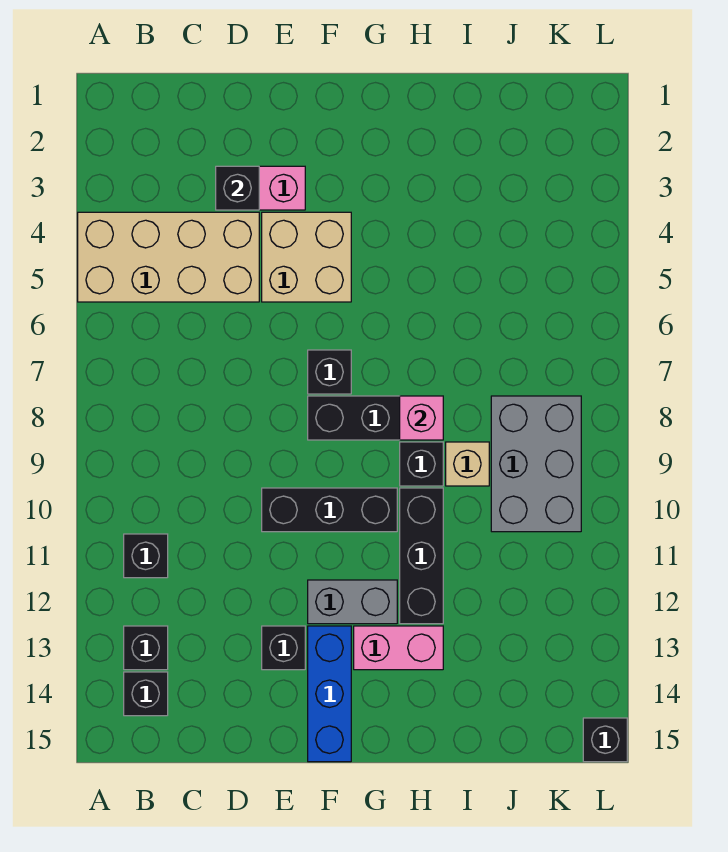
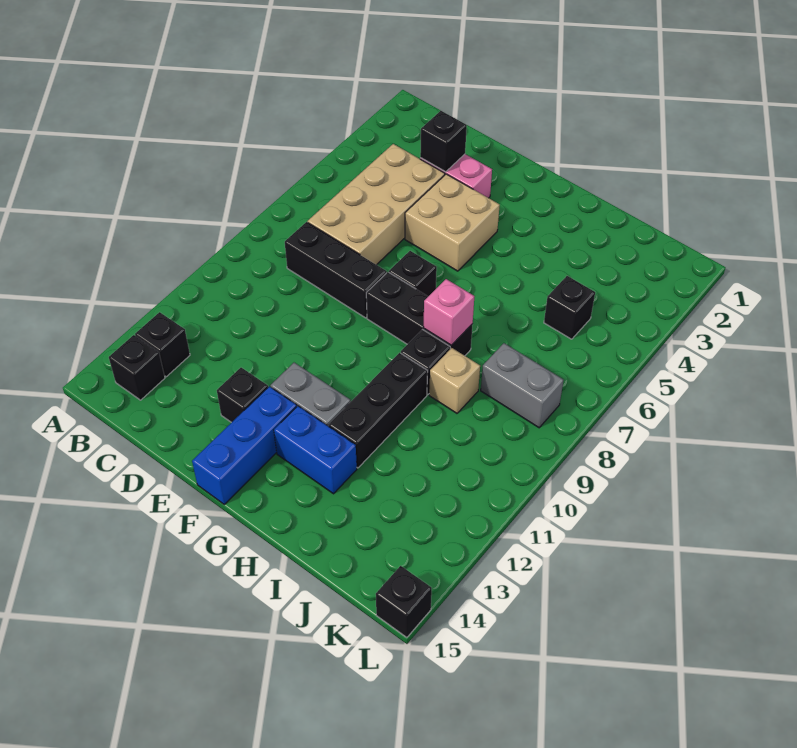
tan brick A4:D5 level 1 -> tan brick C4:D7 level 1
black brick B11 level 1 -> black brick J5 level 1
black brick E10:G10 level 1 -> black brick C8:E8 level 1
pink brick G13:H13 level 1 -> blue brick G13:H13 level 1
grey brick J8:K10 level 1 -> grey brick J8:K8 level 1

